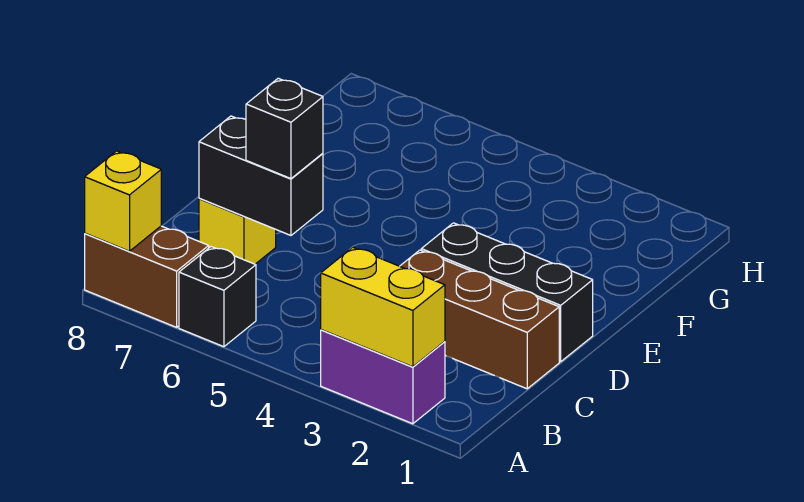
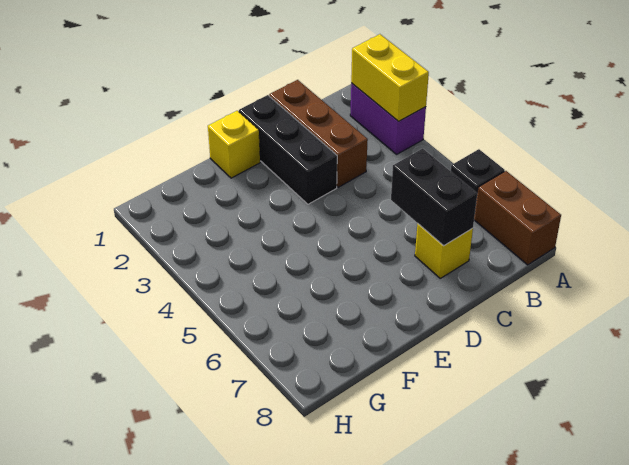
yellow brick A8 level 2 -> yellow brick E1 level 1
black brick C6 level 3 -> none

